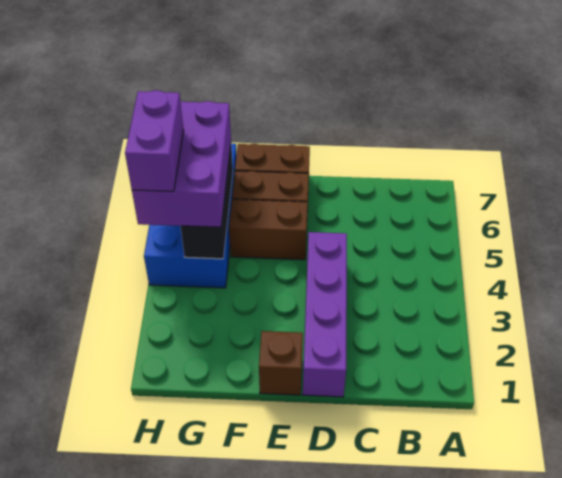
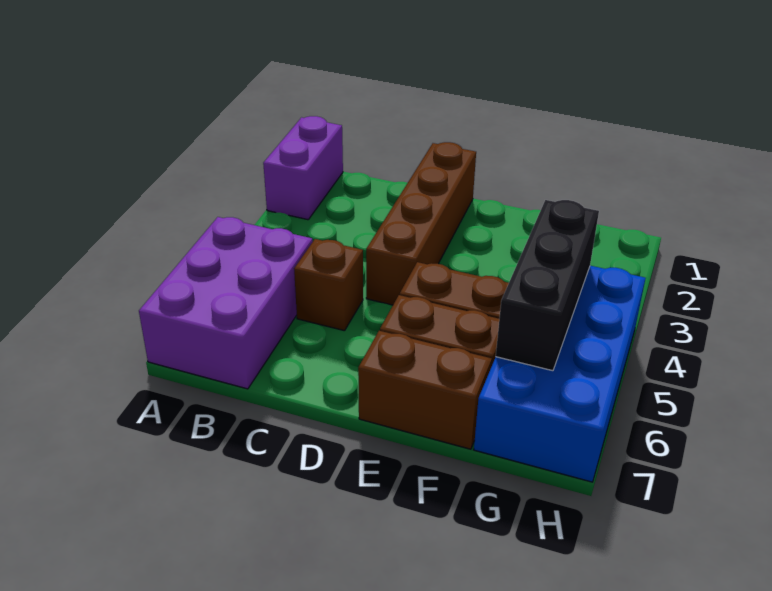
purple brick D1:D4 level 1 -> brown brick D1:D4 level 1
brown brick E1 level 1 -> brown brick C5 level 1
purple brick G4:H6 level 3 -> purple brick A5:B7 level 1
purple brick H4:H5 level 4 -> purple brick A1:A2 level 1

